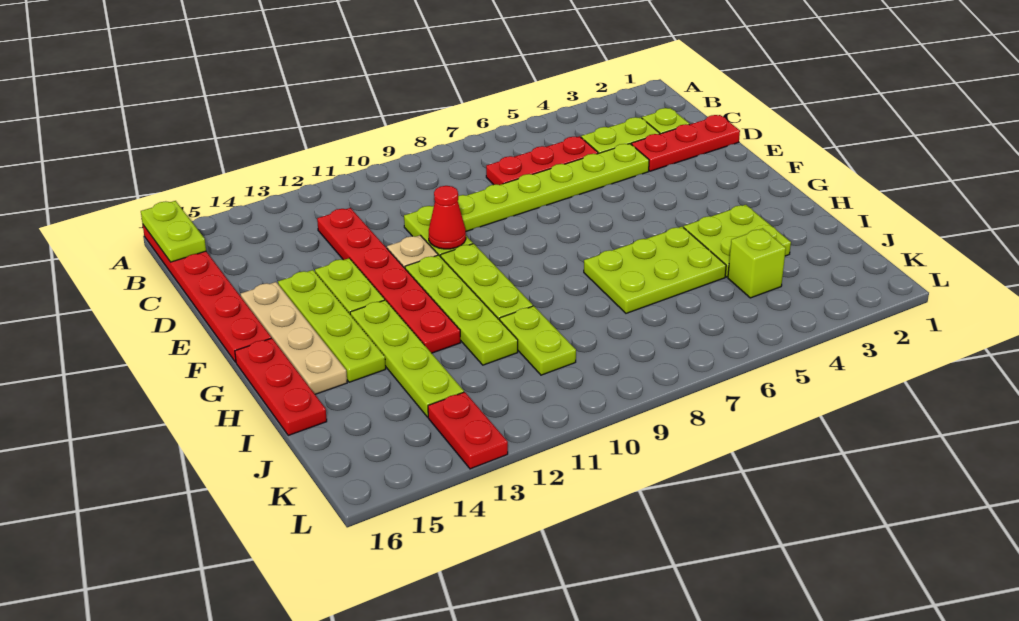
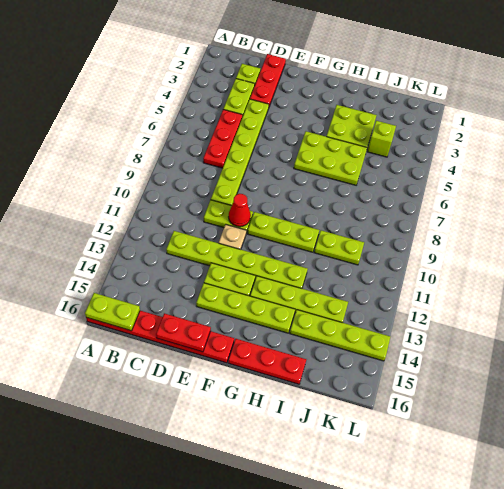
red plate C12:H12 level 1 -> lime plate C12:H12 level 1
tan plate E15:H15 level 1 -> none
lime plate F11:I11 level 1 -> lime plate I14:L14 level 1
lime plate H5:I7 level 1 -> lime plate G5:I6 level 1
red plate K13:L13 level 1 -> red plate D16:E16 level 2

